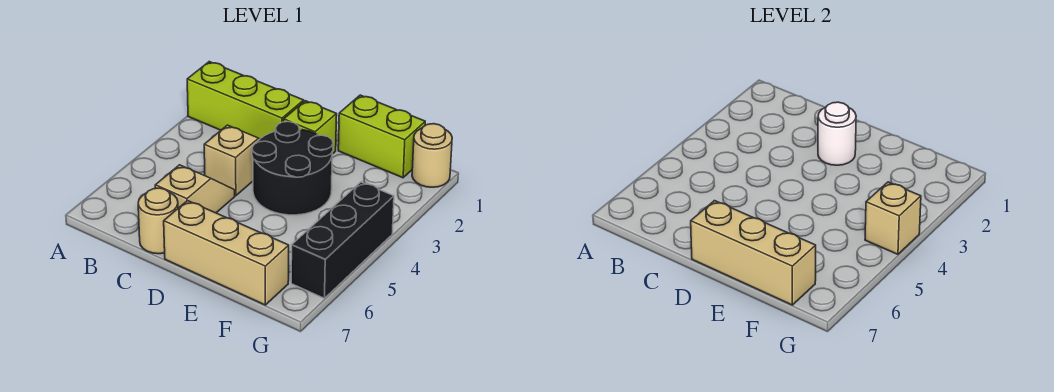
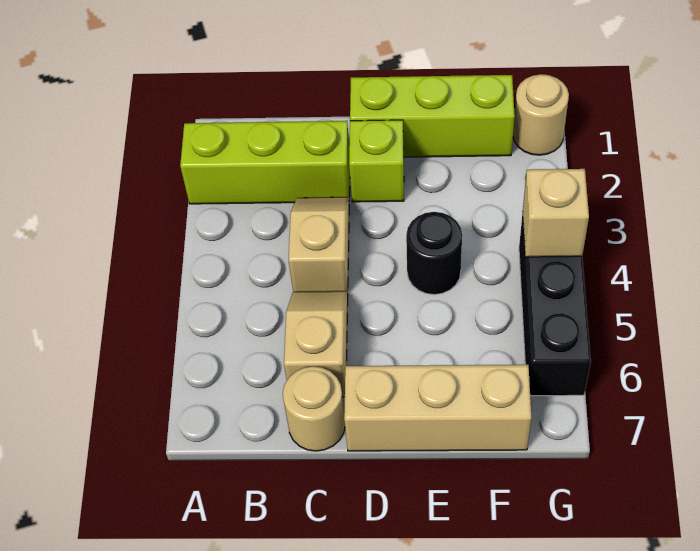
white round brick D2 level 2 -> none
black round brick D3:E4 level 1 -> black round brick E4 level 1
tan brick D7:F7 level 2 -> none
lime brick E1:F1 level 1 -> lime brick D1:F1 level 1

